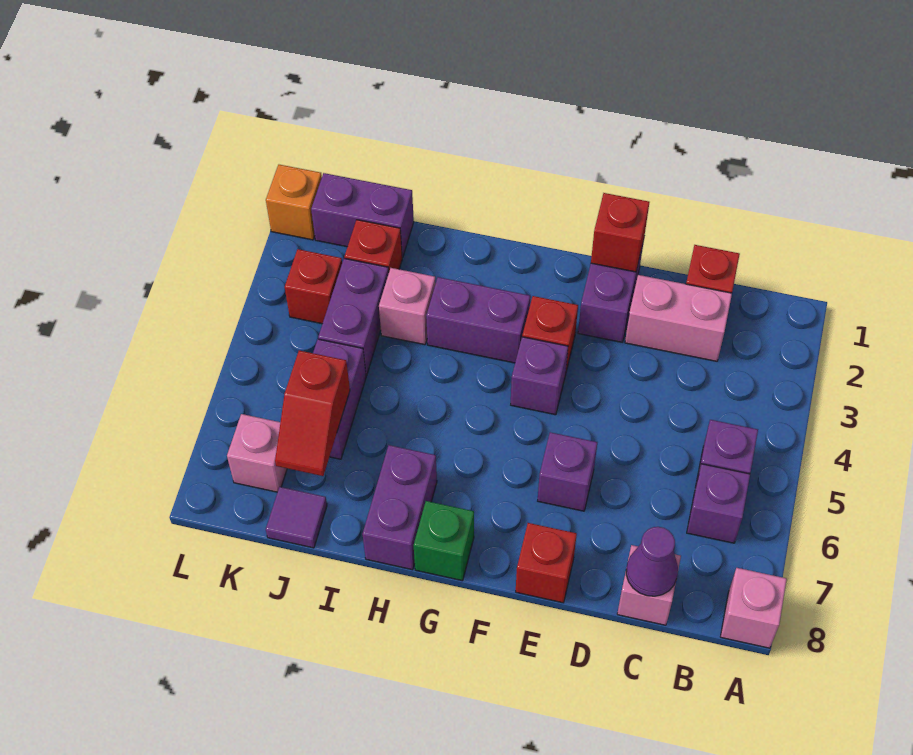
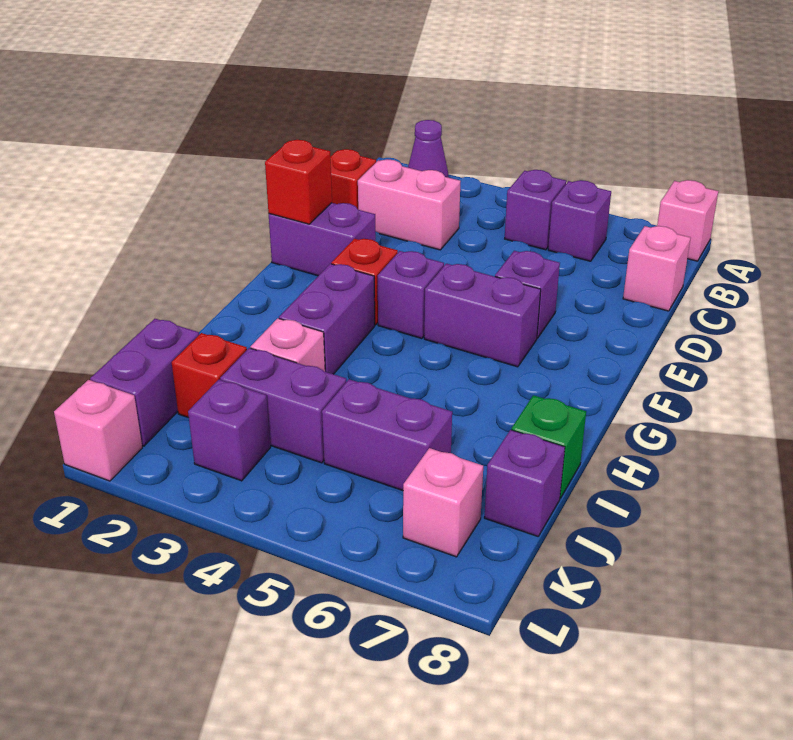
pink brick C2:D2 level 1 -> pink brick C2:C3 level 1
purple cone C8 level 2 -> purple cone A2 level 1
red brick E8 level 1 -> none
green brick G8 level 1 -> green brick I8 level 1
purple brick H7:H8 level 1 -> purple brick F5:F6 level 1
red slope J6:J7 level 2 top 6 -> none
purple tile J8 level 1 -> purple brick J8 level 1
red brick K3 level 1 -> purple brick K3 level 1
orange brick L1 level 1 -> pink brick L1 level 1

